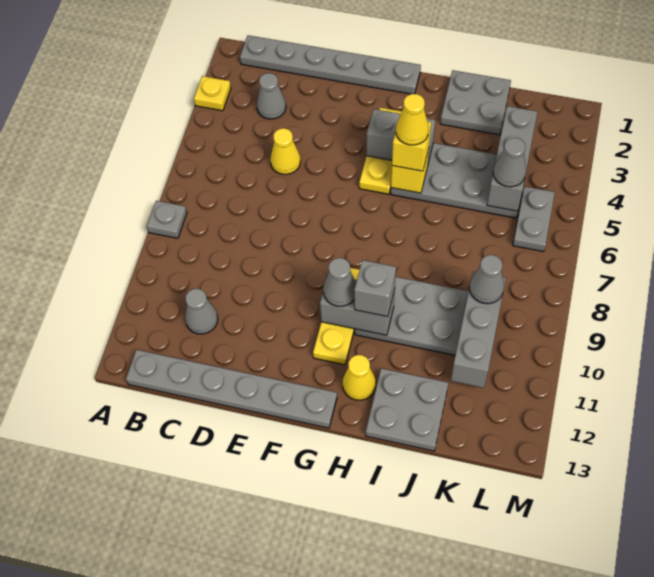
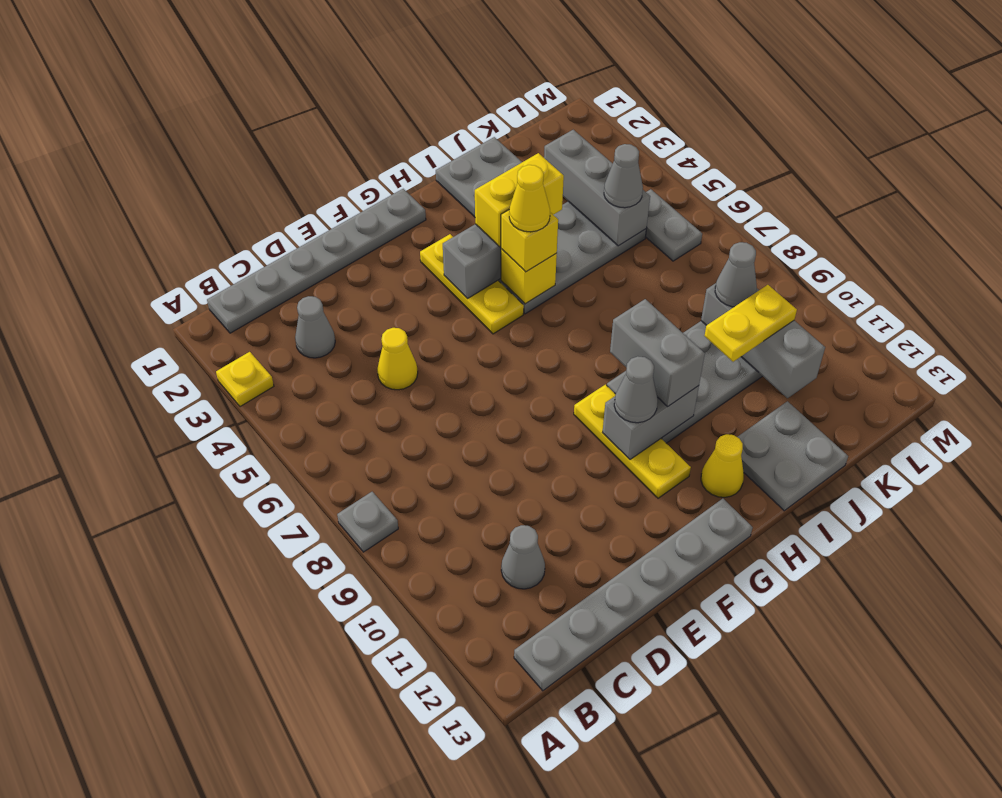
none -> yellow brick H4:I4 level 3
grey brick H10 level 3 -> grey brick H9:H10 level 3
none -> yellow plate J10:K10 level 3

